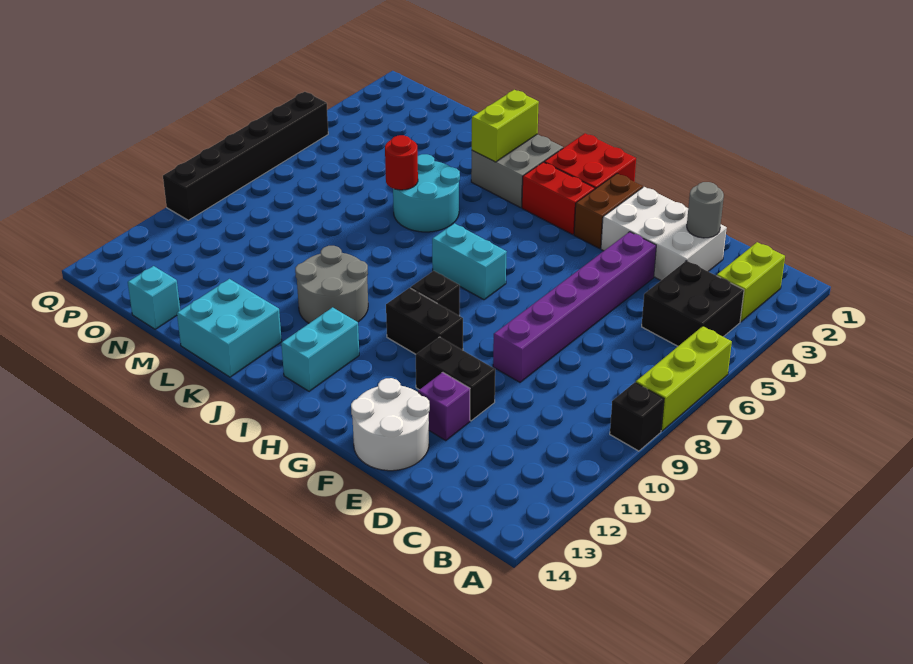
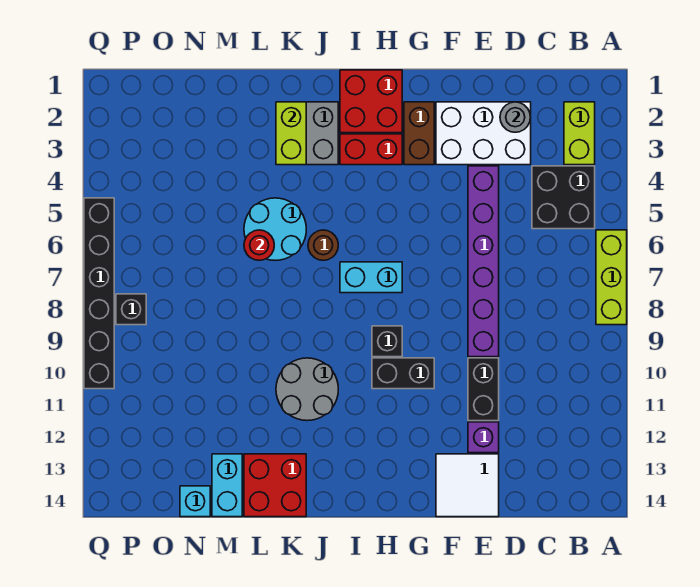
black brick A9 level 1 -> black brick P8 level 1
black brick E11:F11 level 1 -> black brick E10:E11 level 1
white round brick E13:F14 level 1 -> white tile E13:F14 level 1
cyan brick I12:I13 level 1 -> cyan brick M13:M14 level 1
none -> brown round brick J6 level 1
cyan brick K13:L14 level 1 -> red brick K13:L14 level 1

